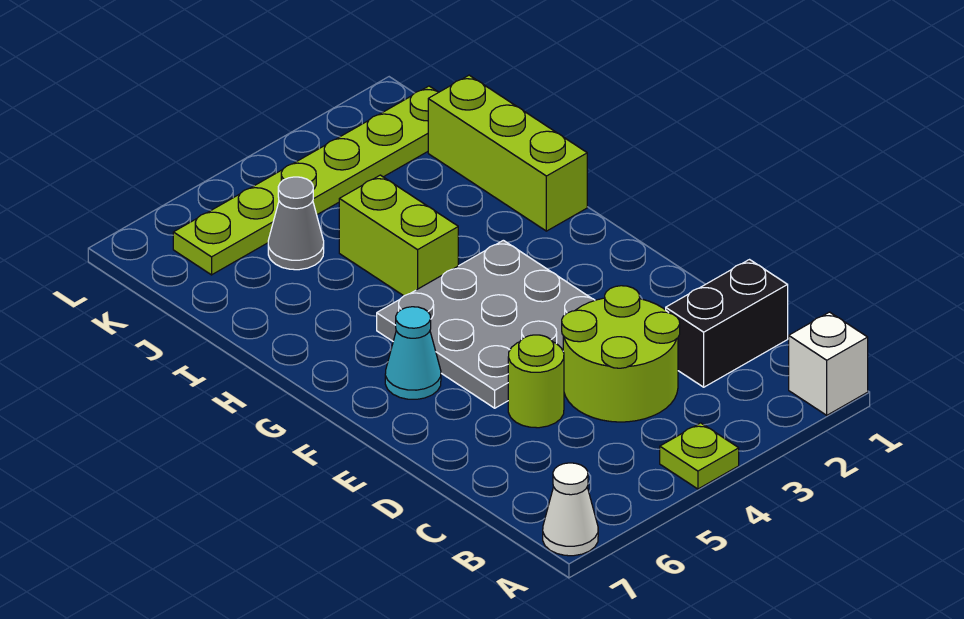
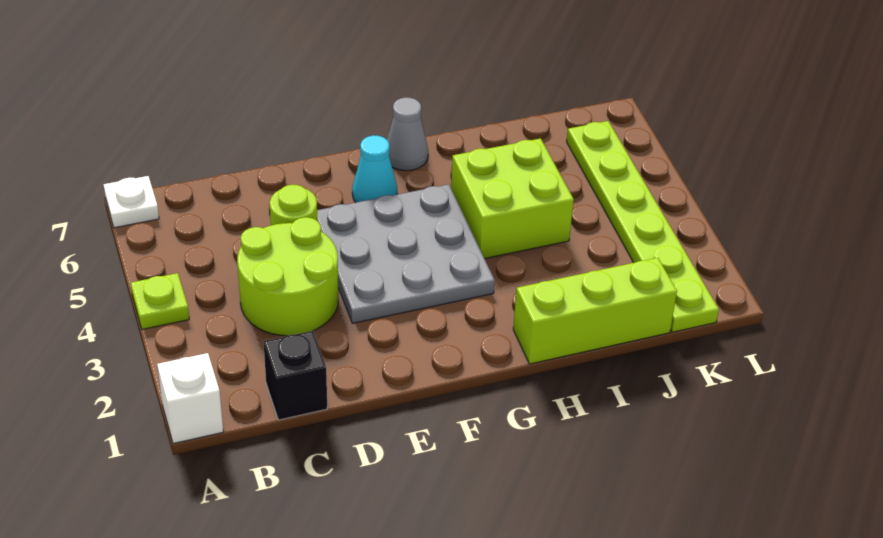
white cone A7 level 1 -> white plate A7 level 1
black brick C1:C2 level 1 -> black brick C1 level 1
lime brick H4:I4 level 1 -> lime brick H4:I5 level 1
grey cone J5 level 1 -> grey cone G7 level 1

